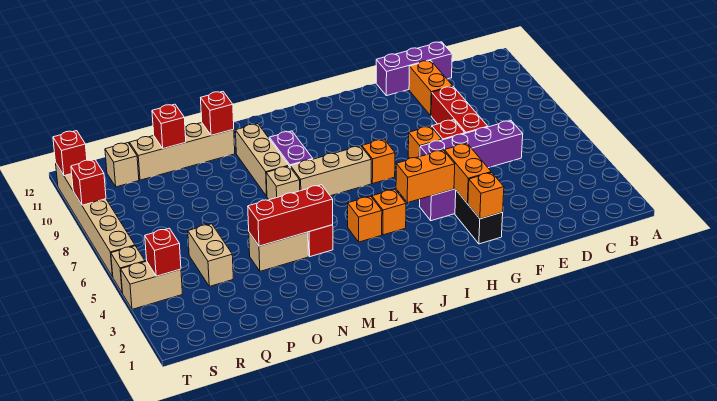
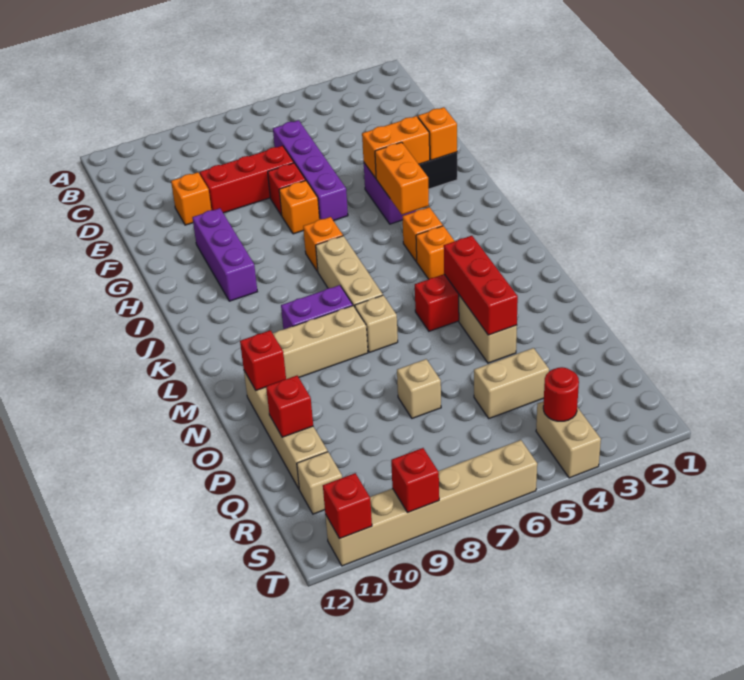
purple brick D12:F12 level 1 -> purple brick G10:I10 level 1
orange brick E10:E11 level 1 -> orange brick E10 level 1
red brick S4 level 2 -> red round brick S4 level 2
tan brick T5 level 1 -> tan brick P7 level 1

